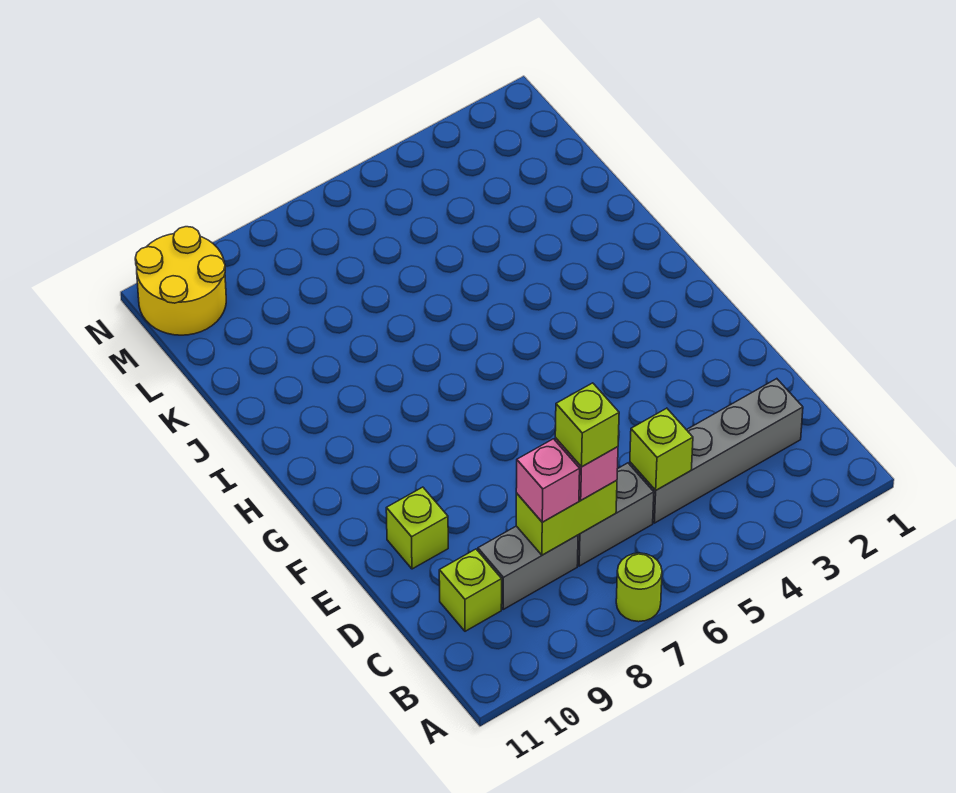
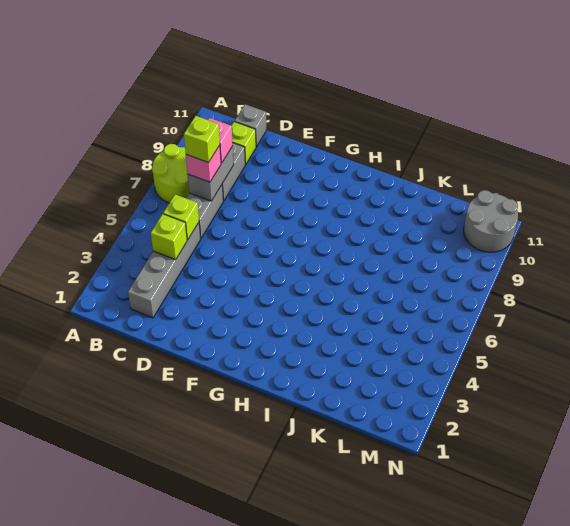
lime round brick A7 level 1 -> lime round brick A7:B8 level 1
lime brick C7:C8 level 2 -> grey brick C7:C8 level 2
none -> grey brick C11 level 1
lime brick E10 level 1 -> lime brick C4 level 2
yellow round brick M10:N11 level 1 -> grey round brick M10:N11 level 1

